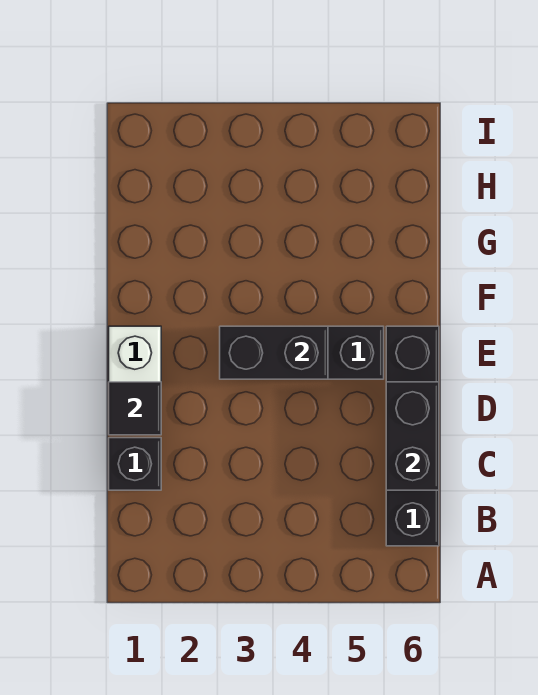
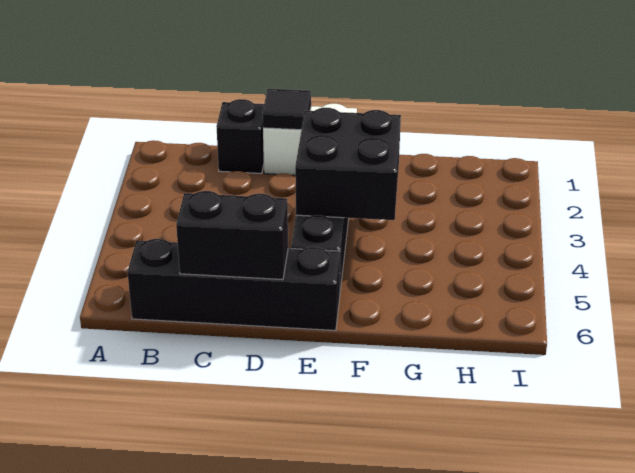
black brick E3:E4 level 2 -> black brick E3:F4 level 2

